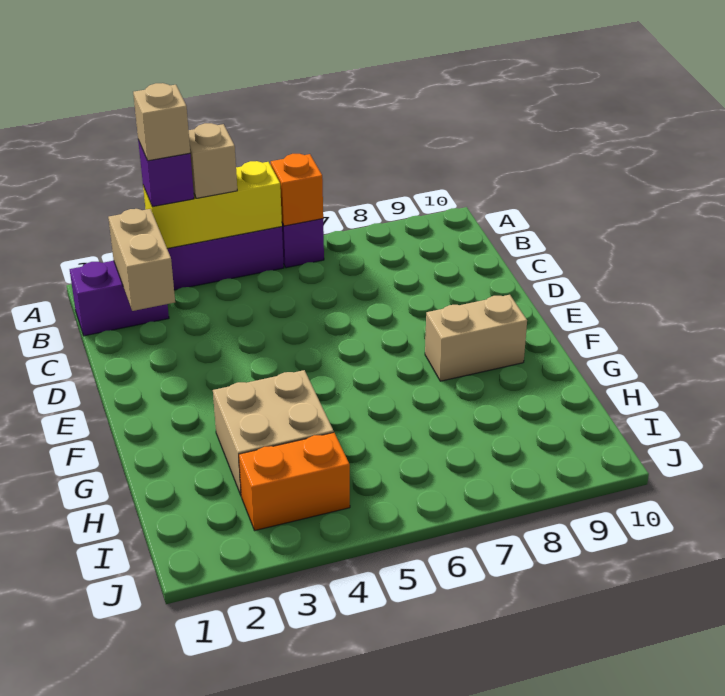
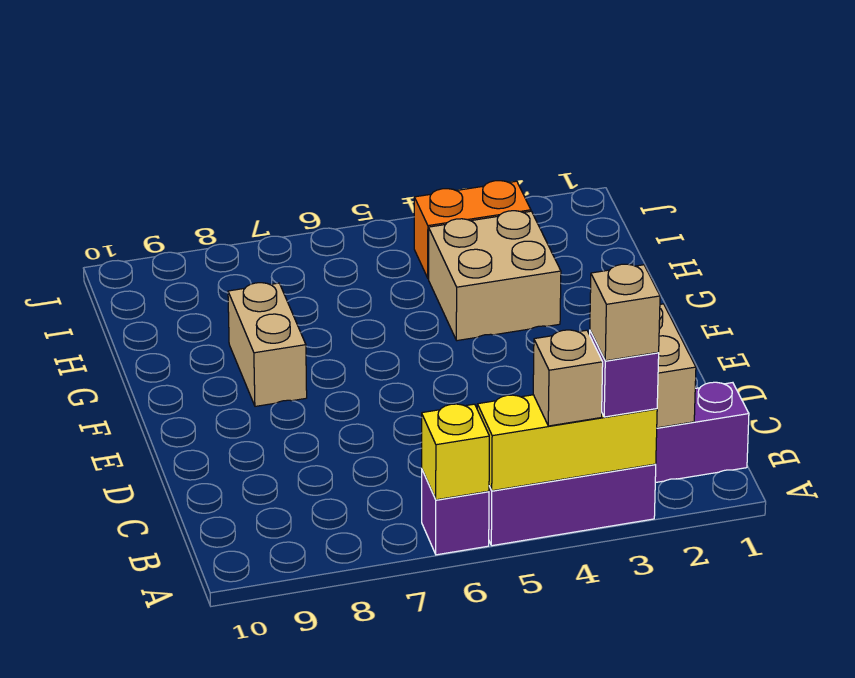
orange brick A6 level 2 -> yellow brick A6 level 2
tan brick F8:F9 level 1 -> tan brick F8:G8 level 1

